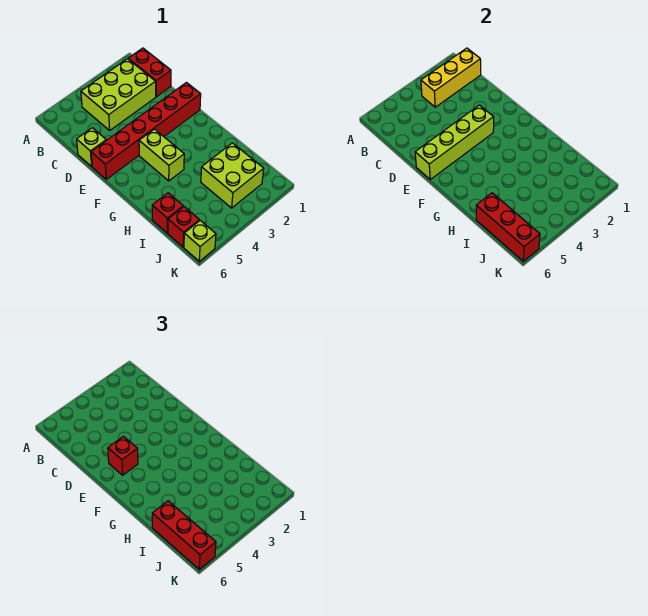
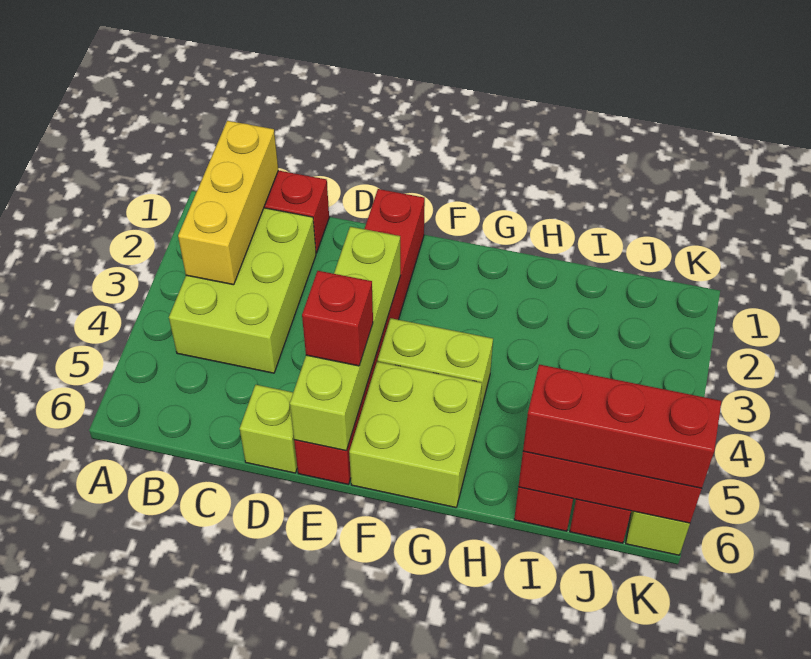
lime brick I2:J3 level 1 -> lime brick F5:G6 level 1

